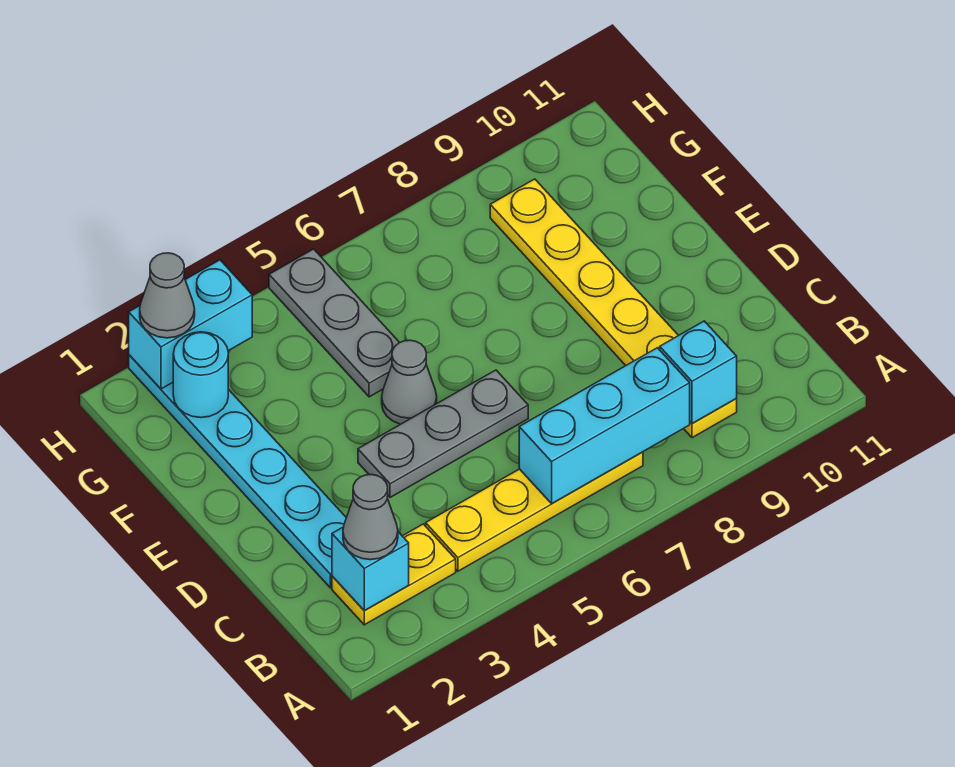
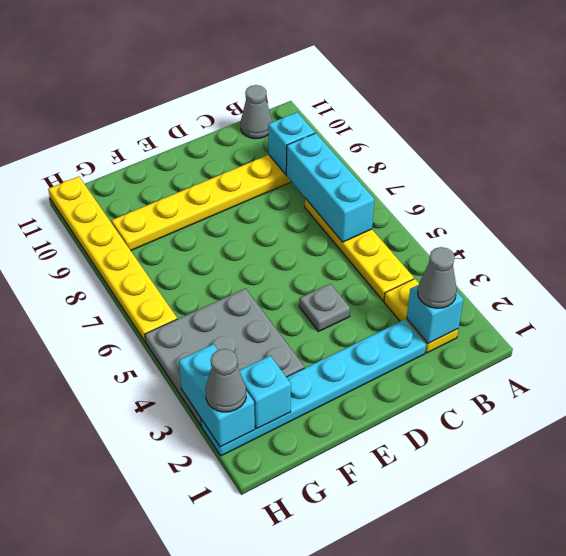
grey plate D4:D6 level 1 -> grey plate D4 level 1
grey cone E5 level 1 -> grey cone B11 level 1
grey plate F5:H5 level 1 -> grey plate F3:H5 level 1
cyan round brick G2 level 2 -> cyan brick G2 level 2
none -> yellow plate H6:H11 level 1

